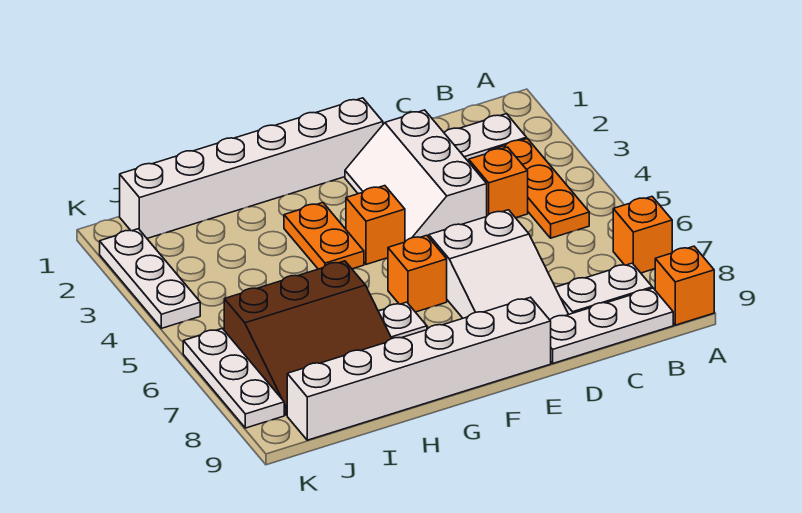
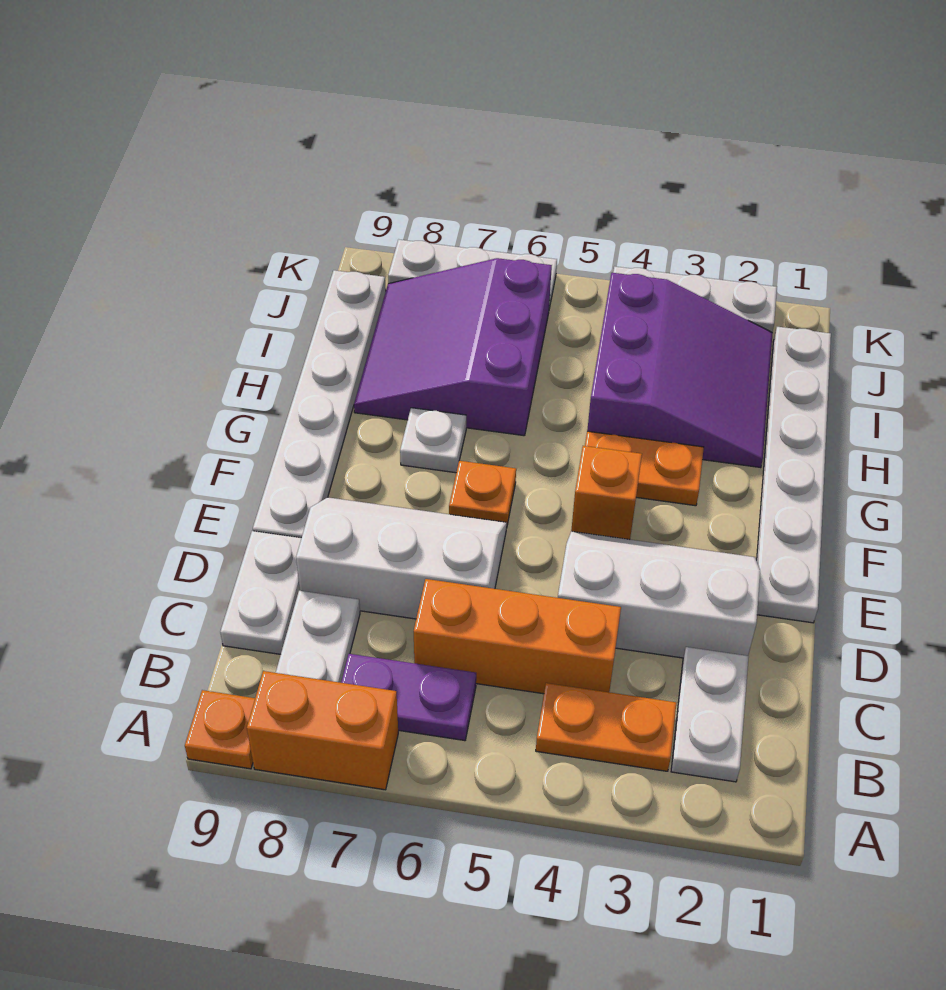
orange brick A7 level 1 -> orange brick A7:A8 level 1
orange brick A9 level 1 -> orange plate A9 level 1
orange plate B3:B5 level 1 -> orange plate B3:B4 level 1
none -> purple plate B6:B7 level 1
white plate B9:D9 level 1 -> white plate C9:D9 level 1
orange brick C4 level 1 -> orange brick C4:C6 level 1
white slope D6:E8 level 1 top 6 -> white slope D6:E8 level 1 top D
white brick E1:J1 level 1 -> white plate E1:J1 level 1
white brick E9:J9 level 1 -> white plate E9:J9 level 1
orange brick F6 level 1 -> orange plate F6 level 1
none -> purple slope H2:J4 level 1 top 4
brown slope H6:J8 level 1 top 6 -> purple slope H6:J8 level 1 top 6

